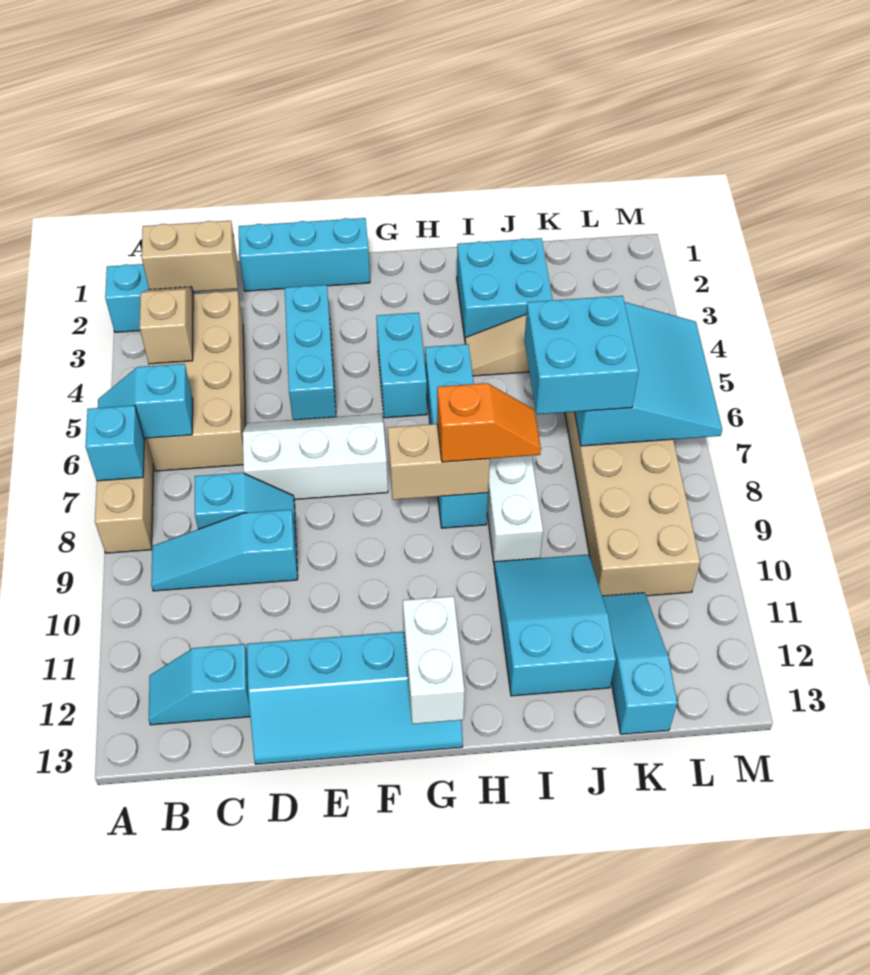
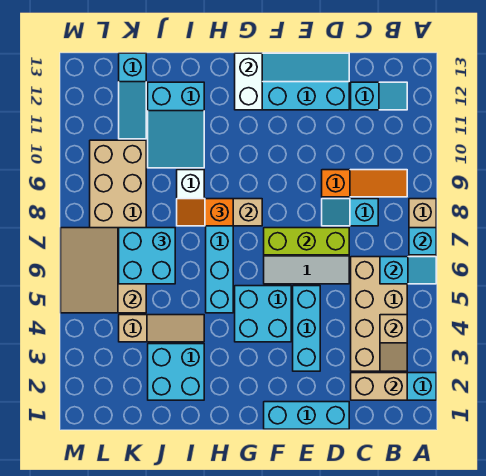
cyan slope B9:D9 level 1 top D -> orange slope B9:D9 level 1 top D
none -> lime brick D7:F7 level 2
cyan brick G4:G5 level 1 -> cyan brick F4:G5 level 1
cyan slope K5:M7 level 2 top K -> tan slope K5:M7 level 2 top K

